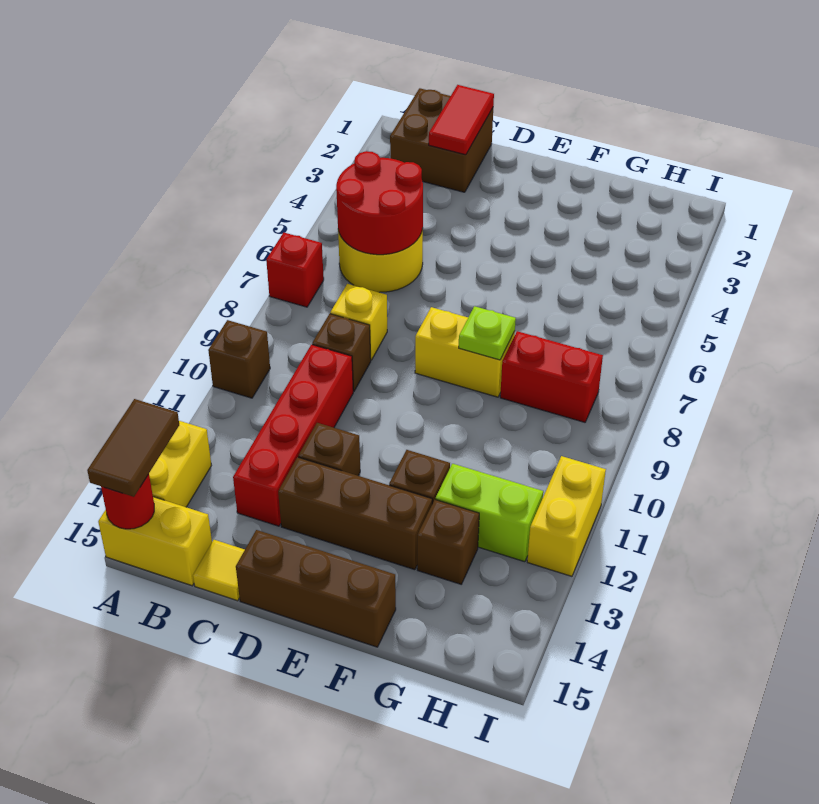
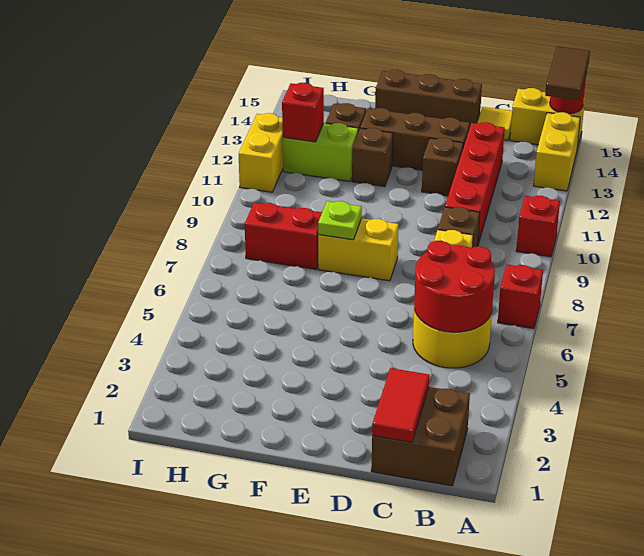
brown brick A10 level 1 -> red brick A10 level 1
none -> red brick H12 level 2

